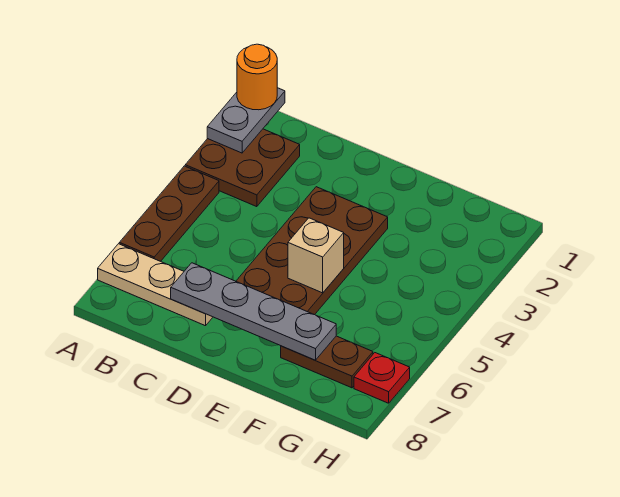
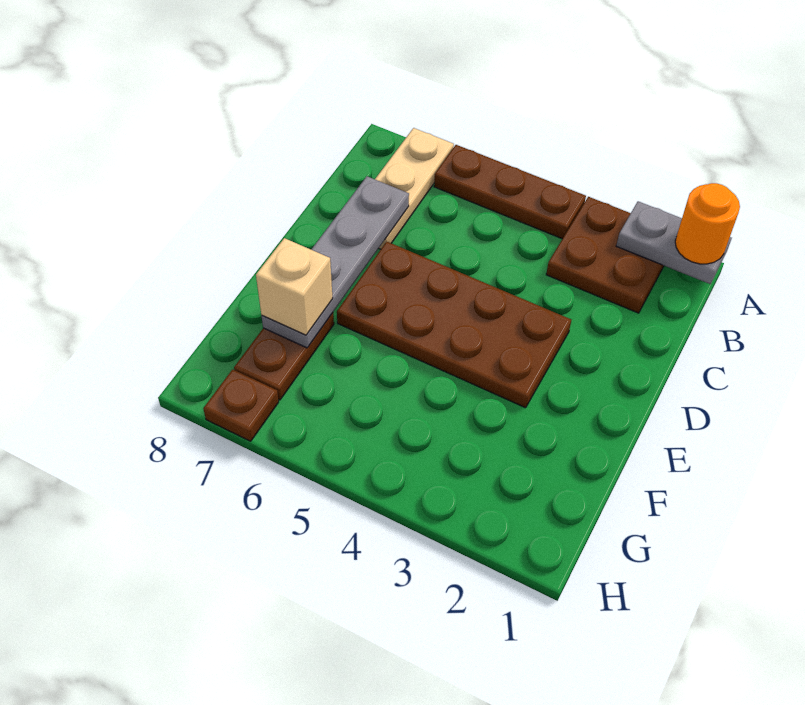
tan brick E5 level 2 -> tan brick F7 level 3
red plate H7 level 1 -> brown plate H7 level 1

